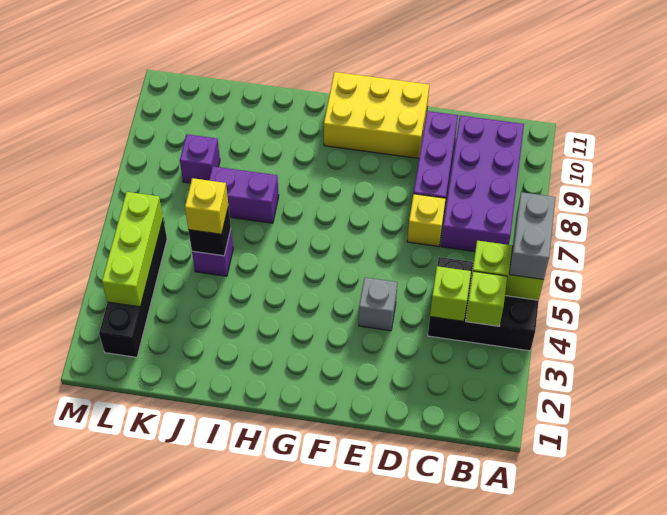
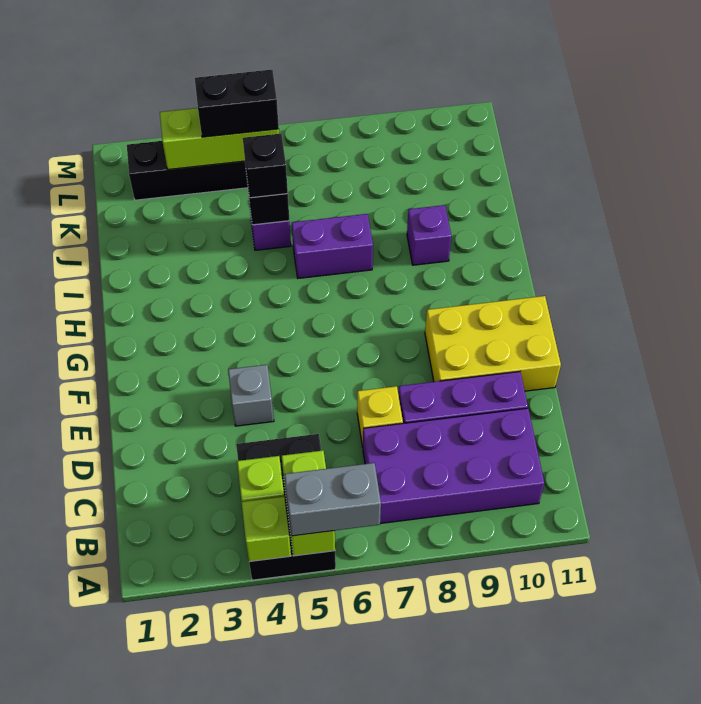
lime brick C4 level 2 -> lime brick A4 level 2
yellow brick E10:G11 level 1 -> yellow brick E9:F11 level 1
purple brick I7:J7 level 1 -> purple brick I6:I7 level 1
yellow brick J5 level 3 -> black brick J5 level 3
purple brick K8 level 1 -> purple brick I9 level 1
none -> black brick L4:L5 level 3

